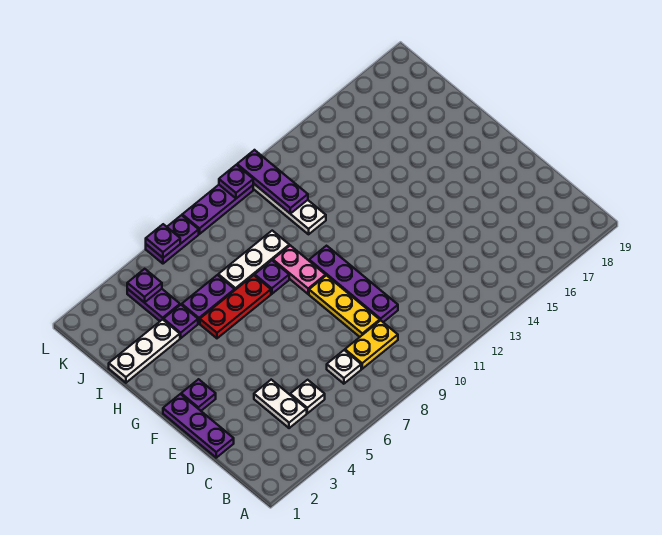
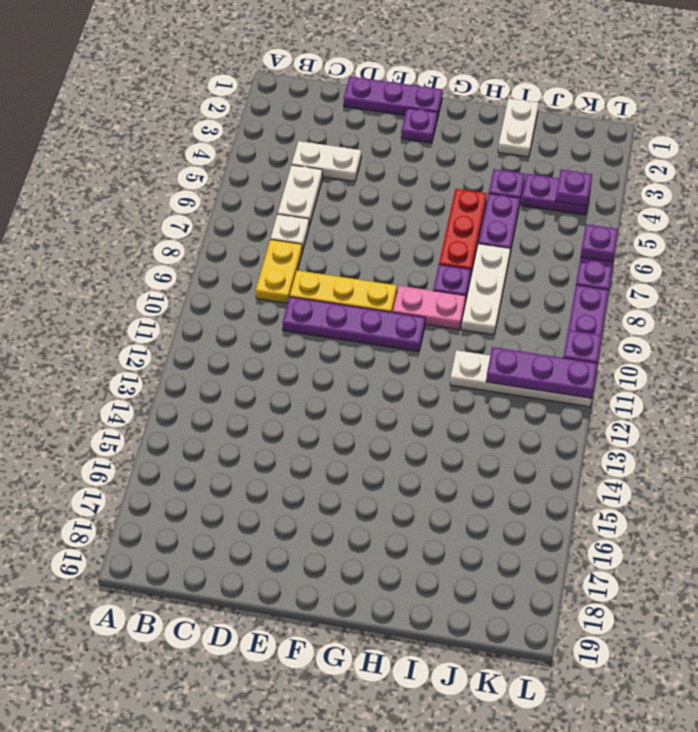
white plate C5 level 1 -> white plate C5:C6 level 1
white plate I1:I3 level 1 -> white plate I1:I2 level 1

